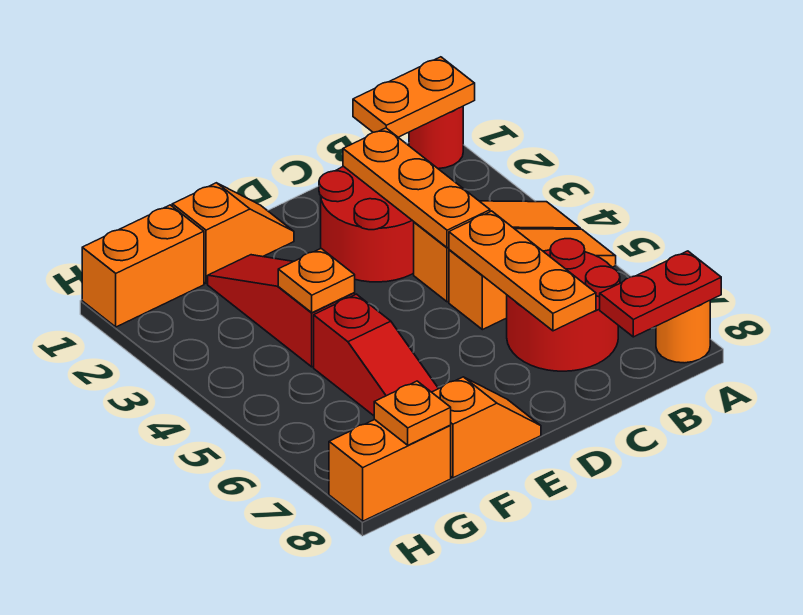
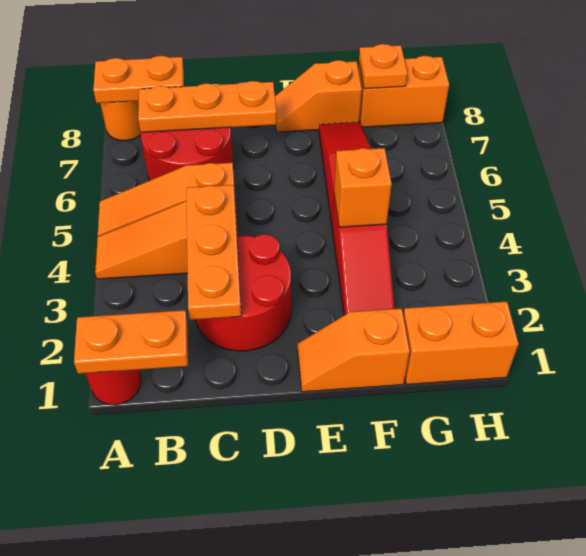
red plate A8:B8 level 2 -> orange plate A8:B8 level 2
orange plate C5:C7 level 2 -> orange plate B7:D7 level 2
orange plate F4 level 2 -> orange brick F4 level 2

